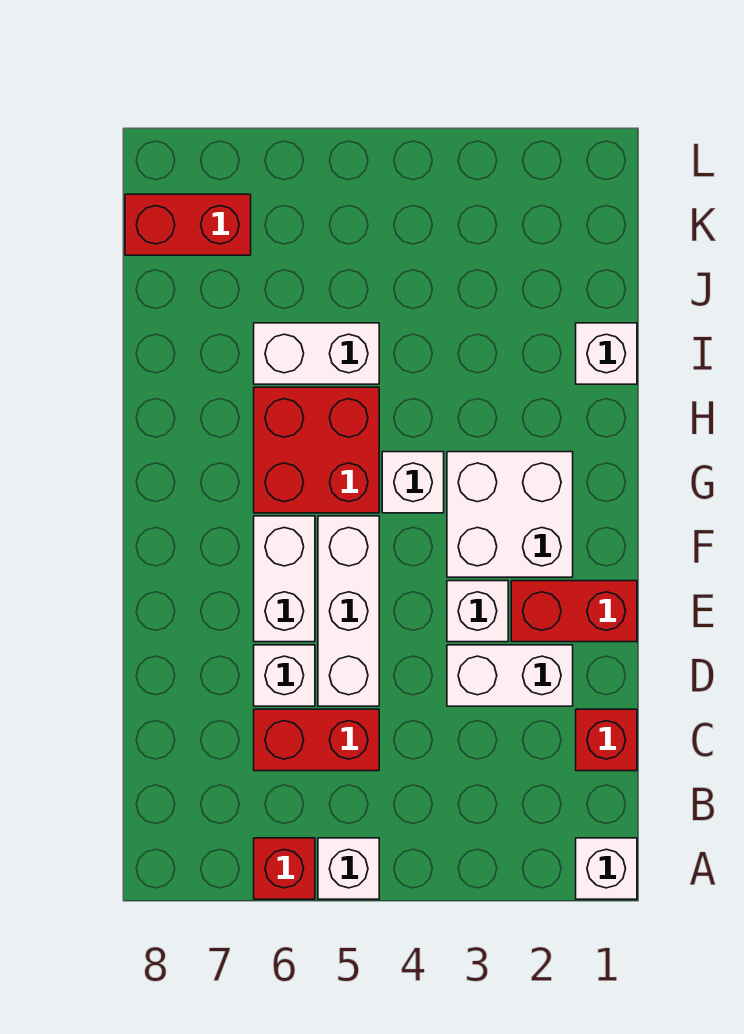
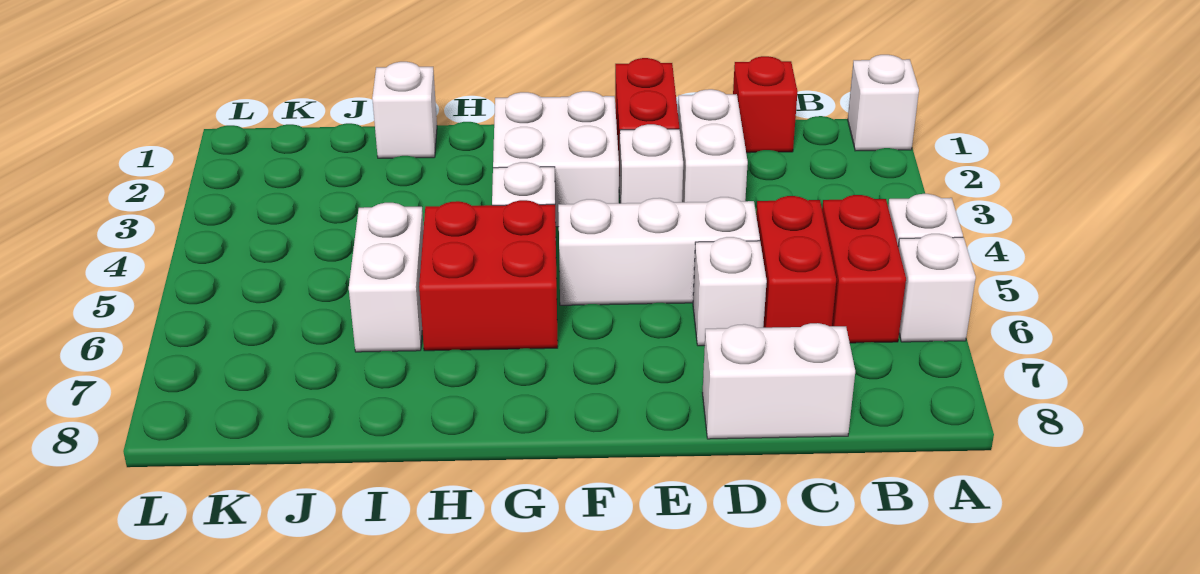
red brick A6 level 1 -> white brick A6 level 1
white brick E6:F6 level 1 -> white brick C8:D8 level 1
red brick K7:K8 level 1 -> red brick B5:B6 level 1

